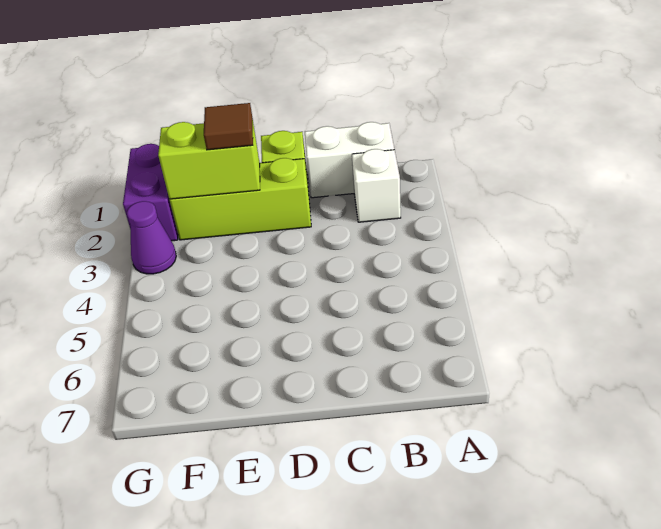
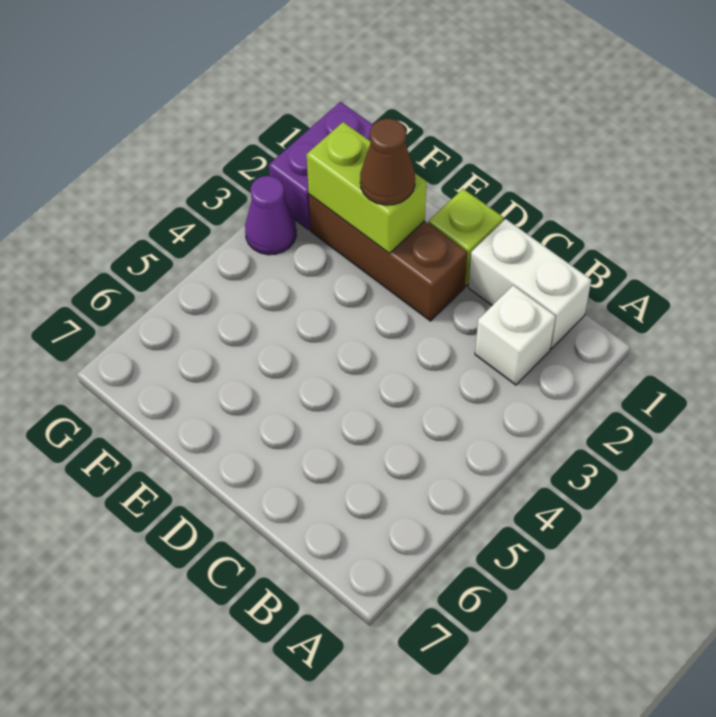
lime brick D2:F2 level 1 -> brown brick D2:F2 level 1
brown tile E2 level 3 -> brown cone E2 level 3

